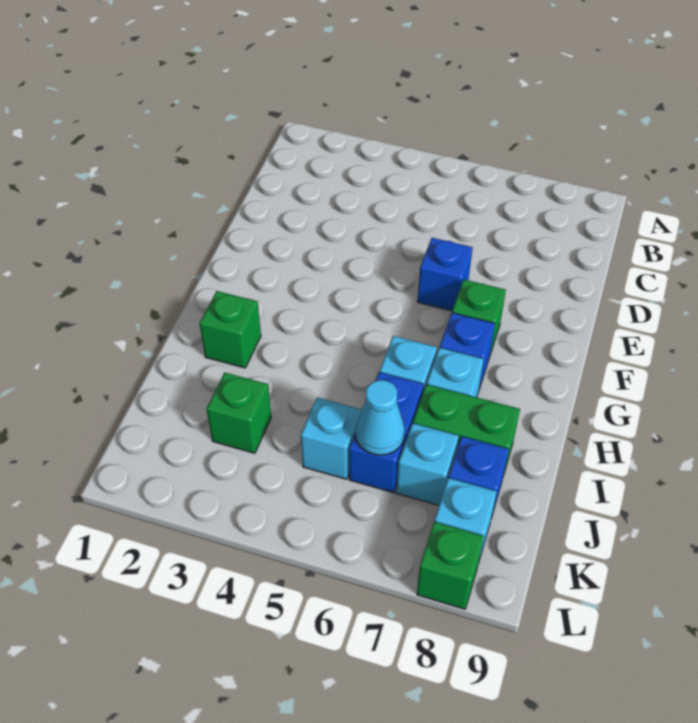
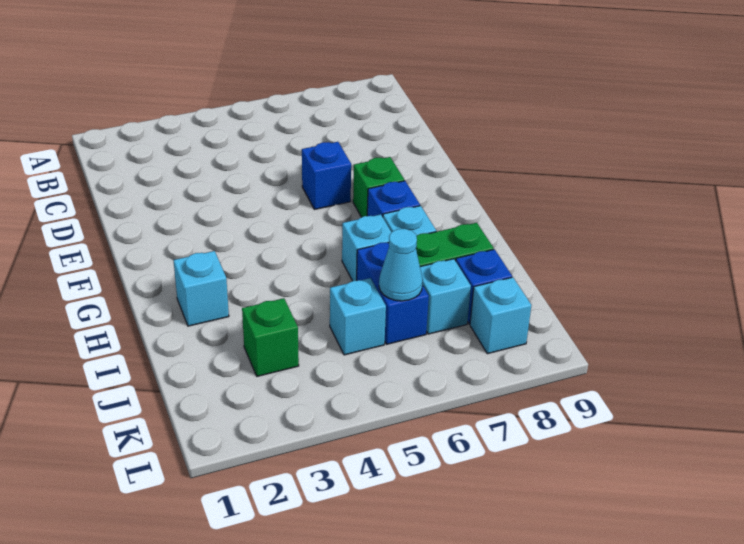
green brick H2 level 1 -> cyan brick H2 level 1
green brick L8 level 1 -> none

